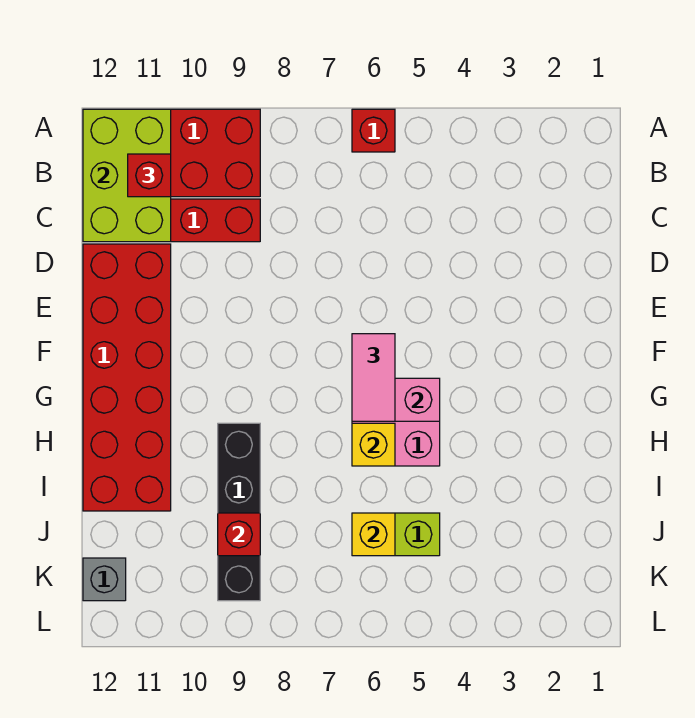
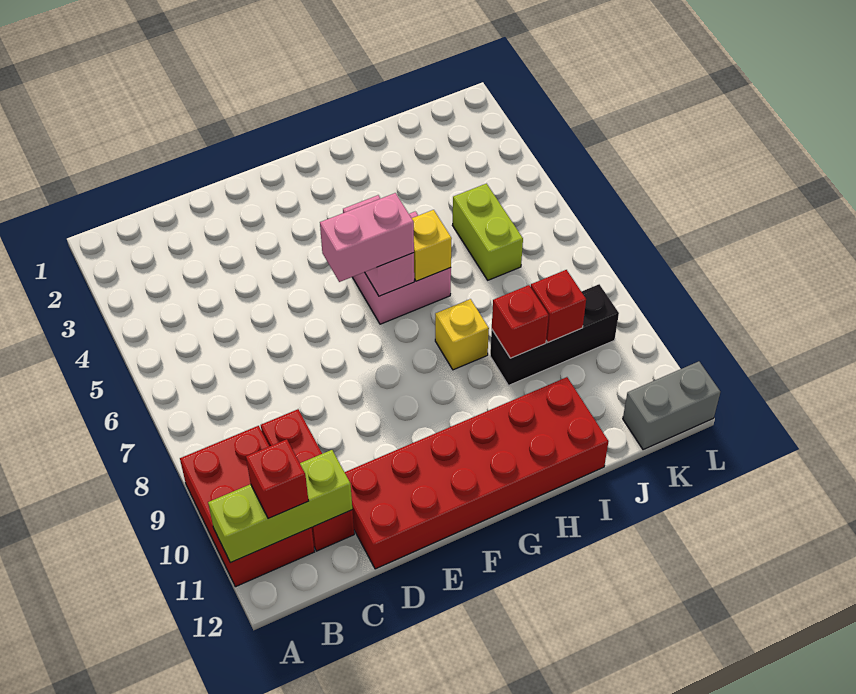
red brick A6 level 1 -> red brick I9 level 2
lime brick A11:C12 level 2 -> lime brick A11:C11 level 2
pink tile F6:G6 level 3 -> pink brick F6:G6 level 3
black brick H9:K9 level 1 -> black brick I9:K9 level 1
yellow brick J6 level 2 -> yellow brick H8 level 1
grey brick K12 level 1 -> grey brick K12:L12 level 1

